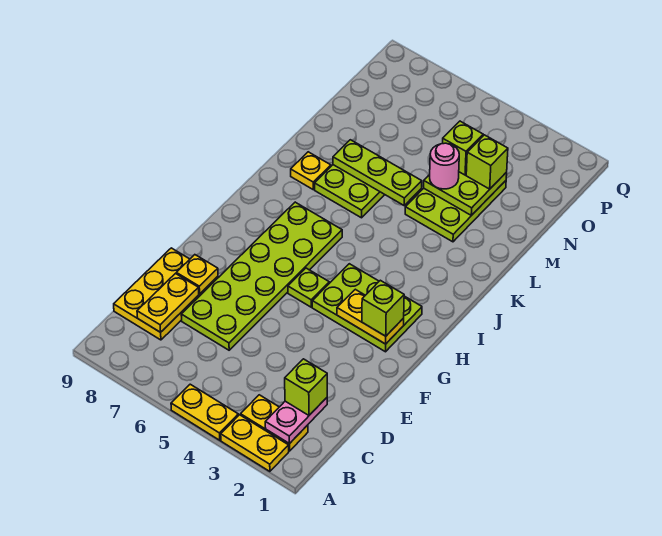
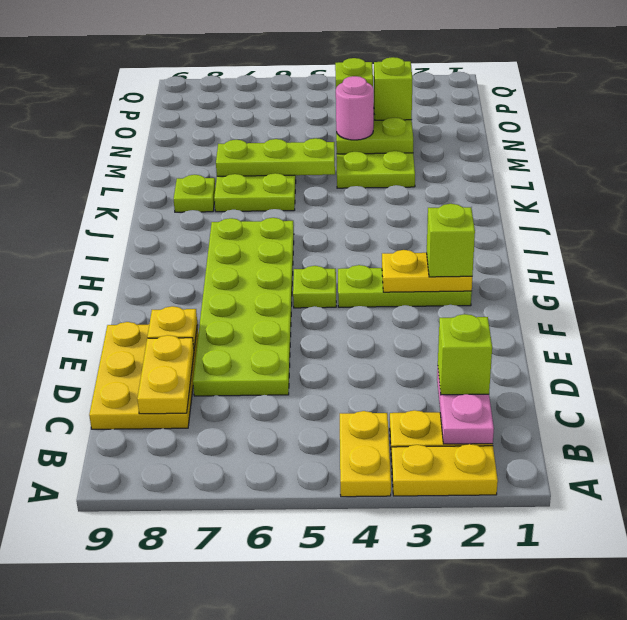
yellow plate A4:A5 level 1 -> yellow plate A4:B4 level 1
lime plate G2:H4 level 1 -> lime plate G2:G4 level 1
yellow plate K8 level 1 -> lime plate K8 level 1

